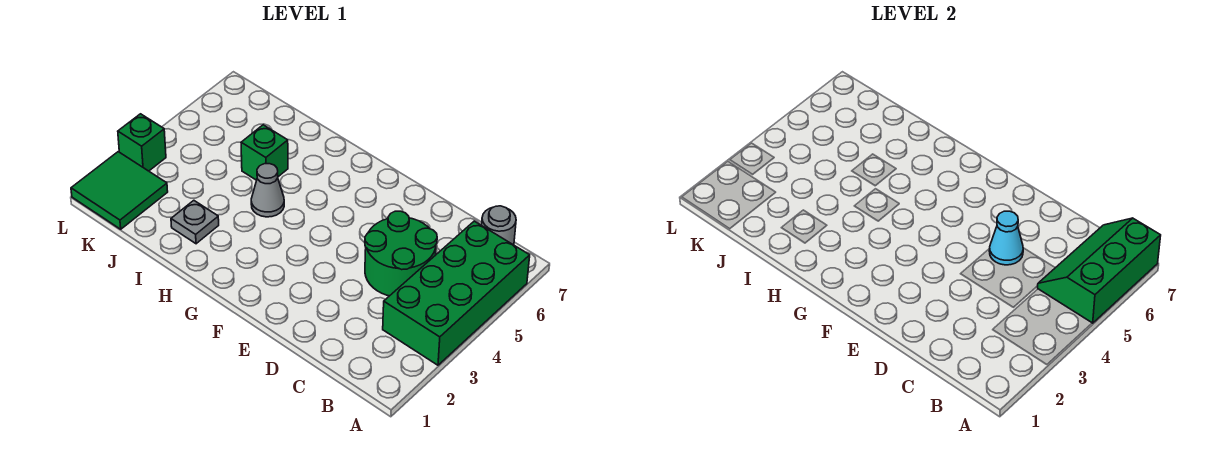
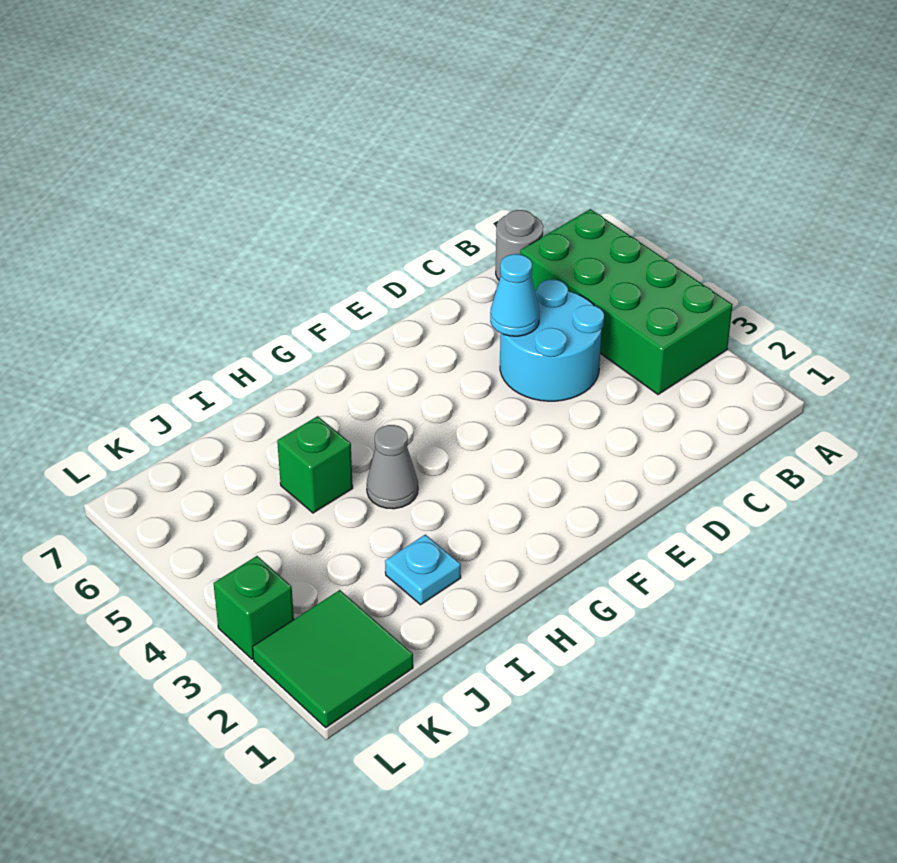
green slope A5:B7 level 2 top A -> none
green round brick C4:D5 level 1 -> cyan round brick C4:D5 level 1
grey plate I2 level 1 -> cyan plate I2 level 1

